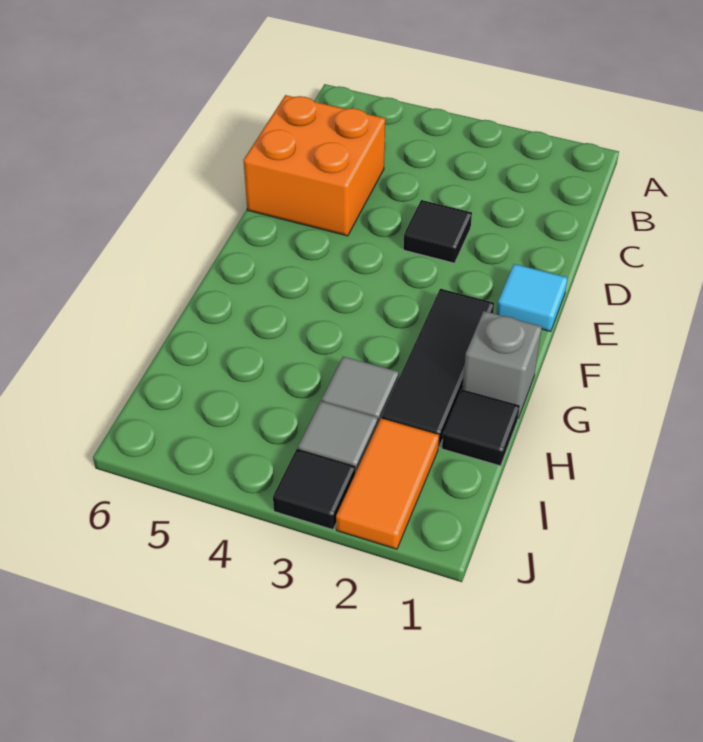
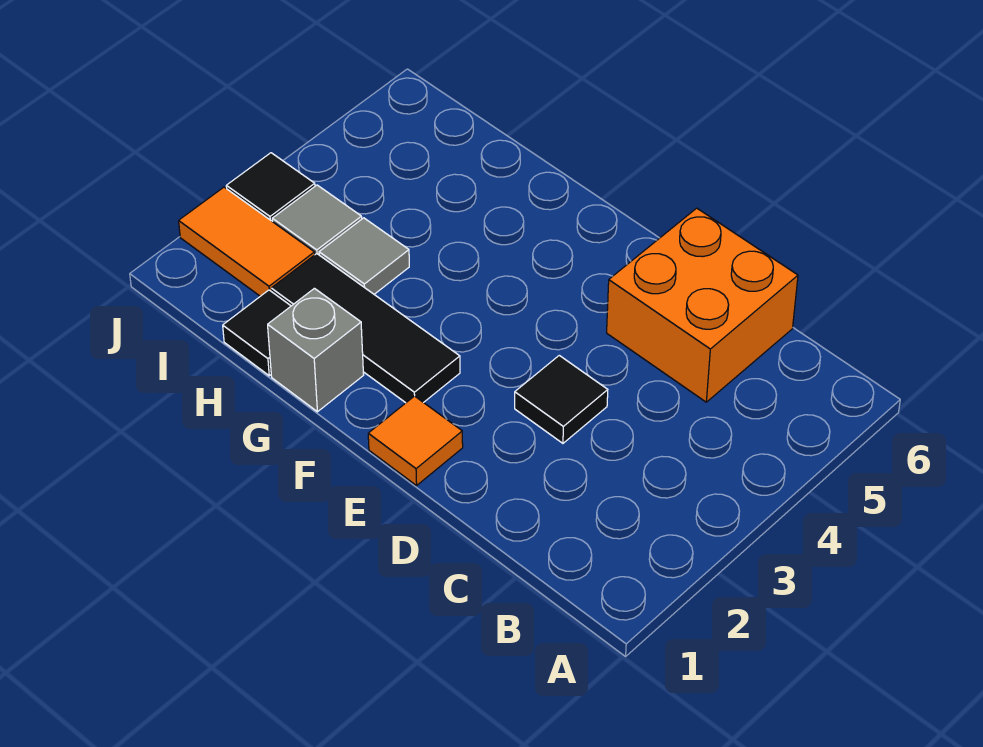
cyan tile E1 level 1 -> orange tile E1 level 1

